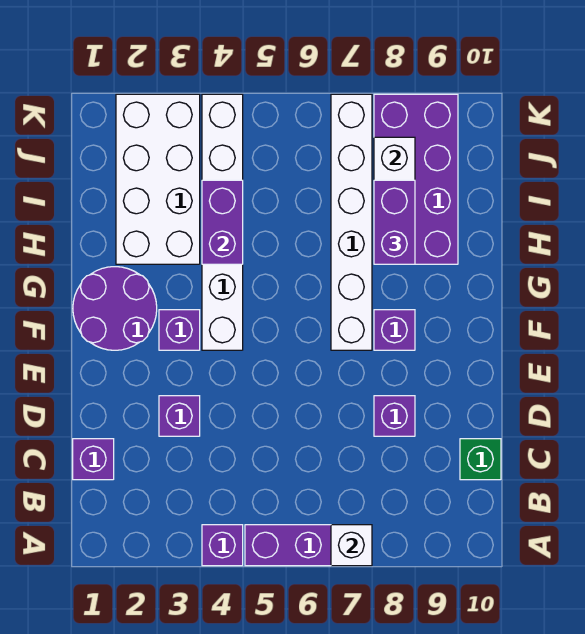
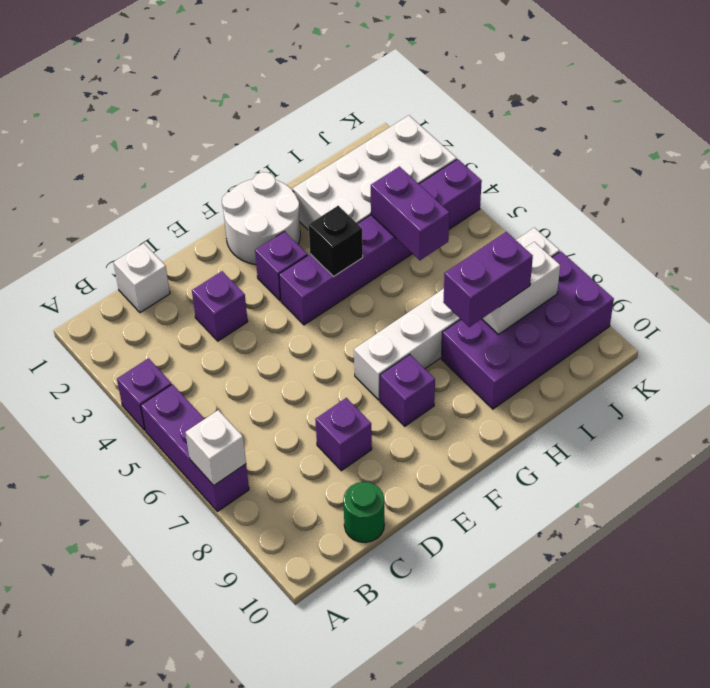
purple brick C1 level 1 -> white brick C1 level 1
green brick C10 level 1 -> green round brick C10 level 1
purple round brick F1:G2 level 1 -> white round brick F1:G2 level 1
white brick F4:K4 level 1 -> purple brick F4:K4 level 1
none -> black brick G4 level 2
purple brick H4:I4 level 2 -> purple brick I4:I5 level 2

